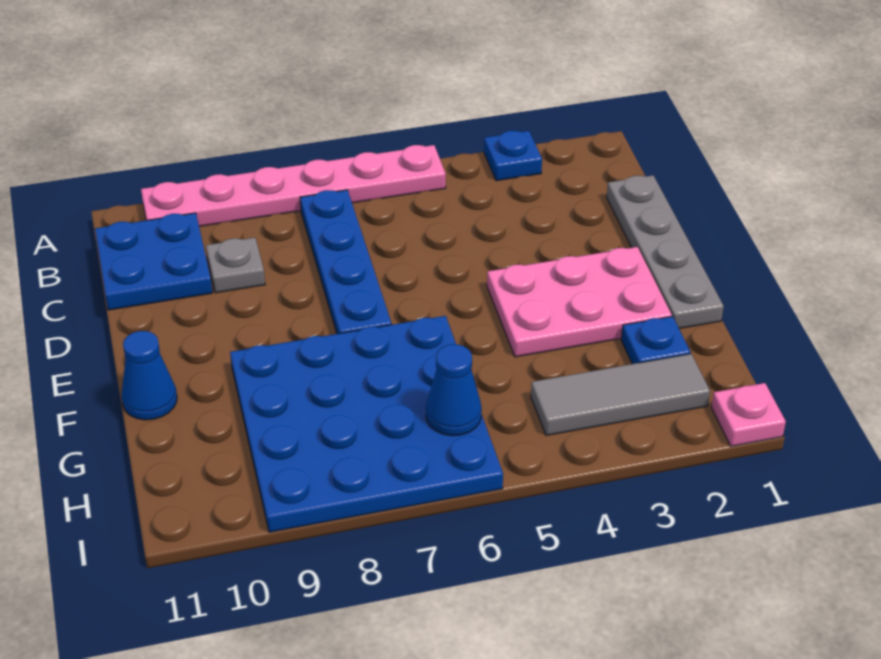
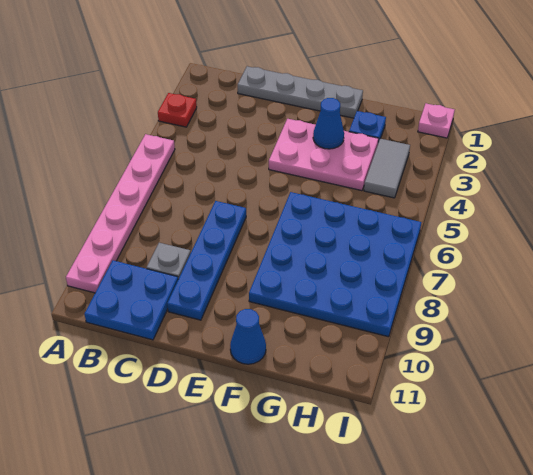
blue plate A3 level 1 -> red plate A3 level 1
blue plate B7:E7 level 1 -> blue plate D7:D10 level 1
pink plate E2:F4 level 1 -> pink plate E3:G4 level 1
grey tile H2:H4 level 1 -> grey tile H3:H4 level 1
blue cone H6 level 2 -> blue cone F3 level 2

